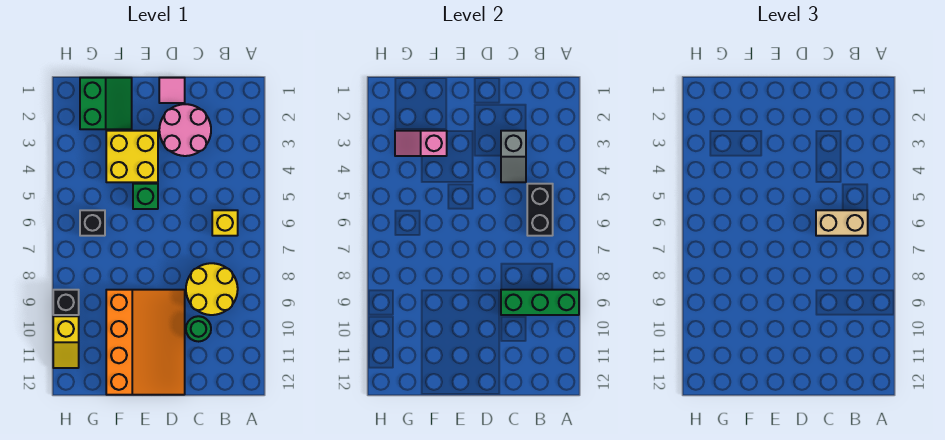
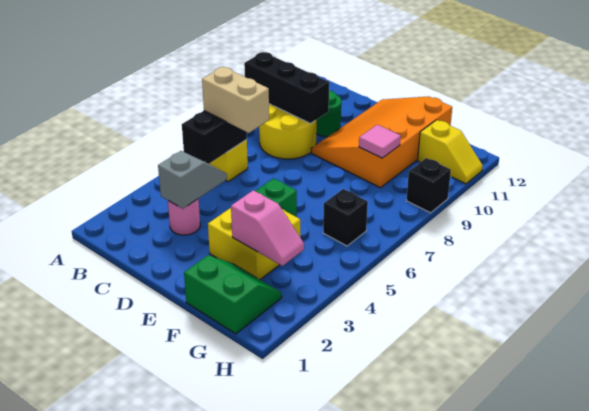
green brick A9:C9 level 2 -> black brick A9:C9 level 2
pink round brick C2:D3 level 1 -> pink round brick C3 level 1
pink tile D1 level 1 -> pink tile F9 level 2
green slope F1:G2 level 1 top G -> green slope F1:G2 level 1 top 1
yellow slope H10:H11 level 1 top 10 -> yellow slope G11:H11 level 1 top G

